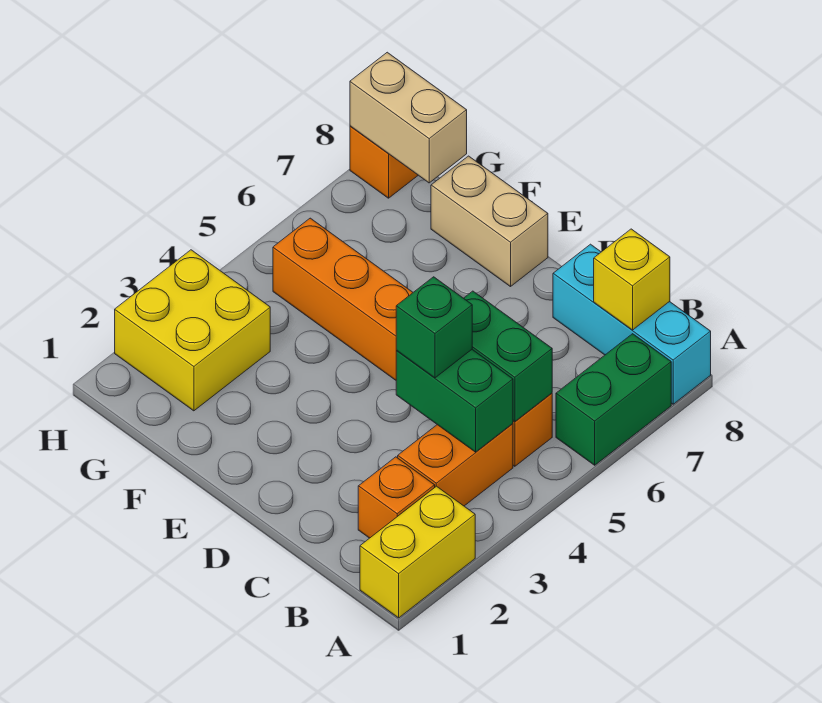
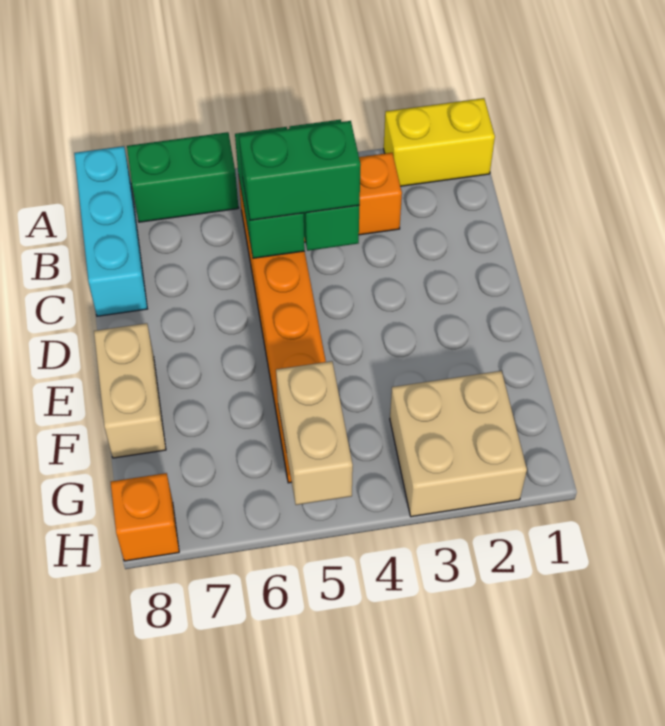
orange brick B2 level 1 -> none
yellow brick B8 level 2 -> none
green brick C4 level 3 -> green brick C4:C5 level 3
yellow brick G2:H3 level 1 -> tan brick G2:H3 level 1
tan brick G8:H8 level 2 -> tan brick G5:H5 level 2

